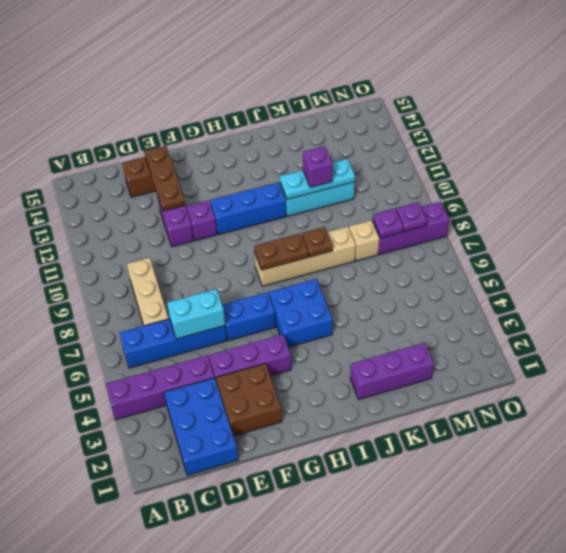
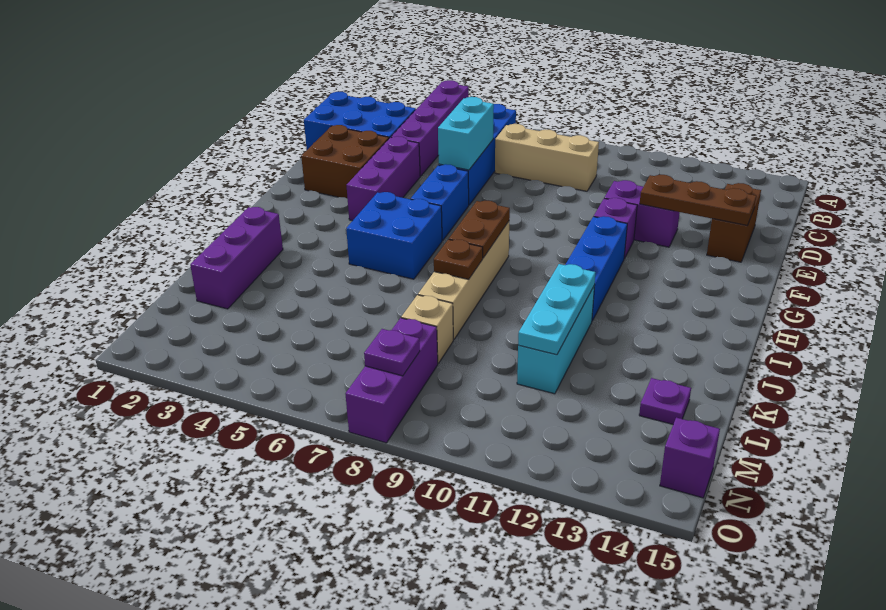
purple brick K11 level 3 -> purple brick N15 level 1
purple plate M8 level 2 -> purple plate L14 level 1

